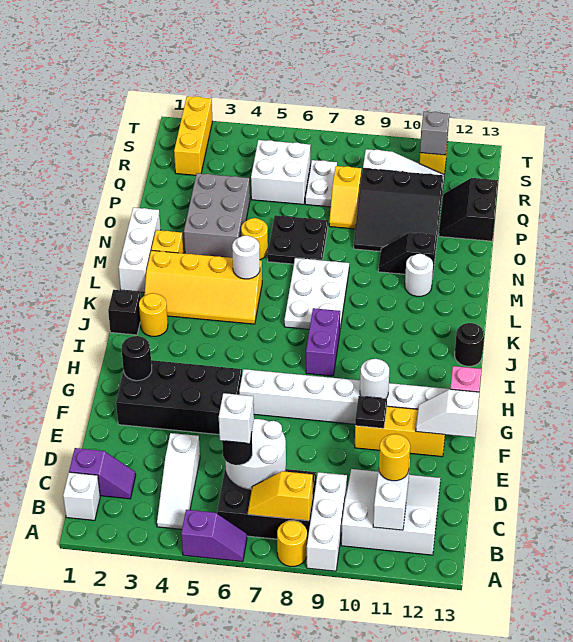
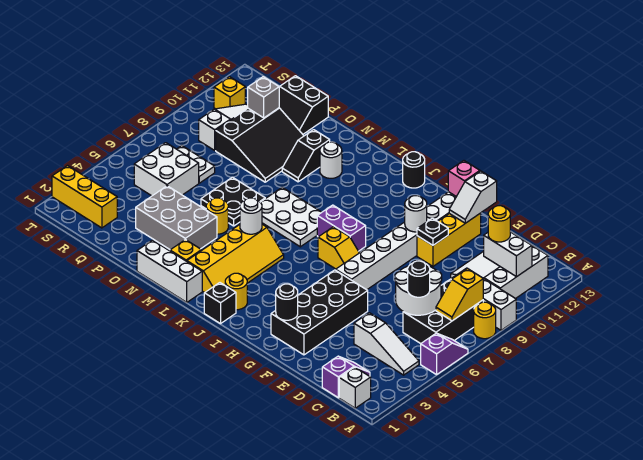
white brick C6 level 4 -> none
yellow slope P8:Q8 level 1 top Q -> yellow slope H7:I7 level 1 top I
grey brick S11 level 2 -> grey brick Q11 level 2

